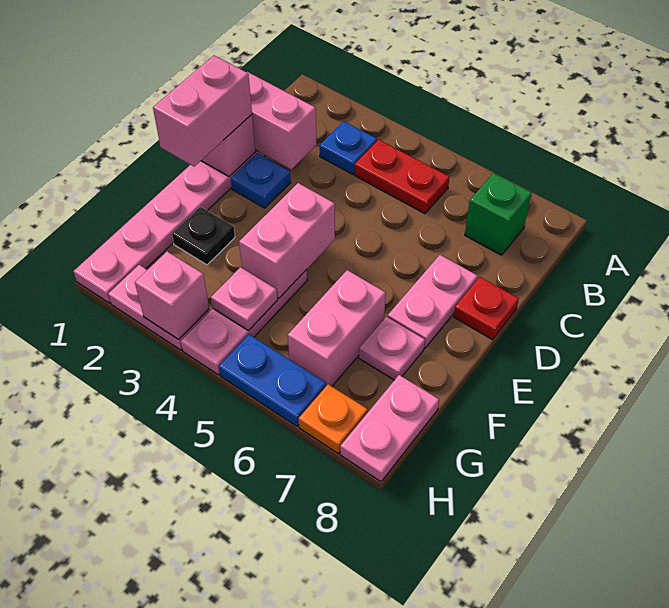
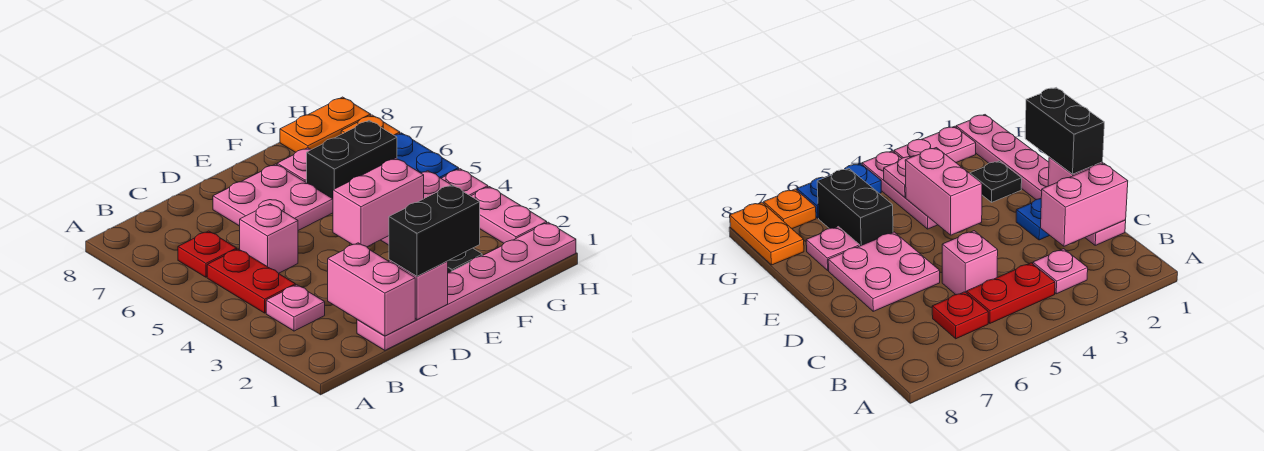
blue plate B3 level 1 -> pink plate B3 level 1
green brick B7 level 1 -> none
pink brick D1:E1 level 3 -> black brick D1:E1 level 3
pink plate D7:E7 level 1 -> pink plate D6:E7 level 1
red plate D8 level 1 -> red plate B6 level 1
pink brick F6:G6 level 1 -> black brick F6:G6 level 1
pink plate G8:H8 level 1 -> orange plate G8:H8 level 1
pink brick H3 level 2 -> pink brick C5 level 1

